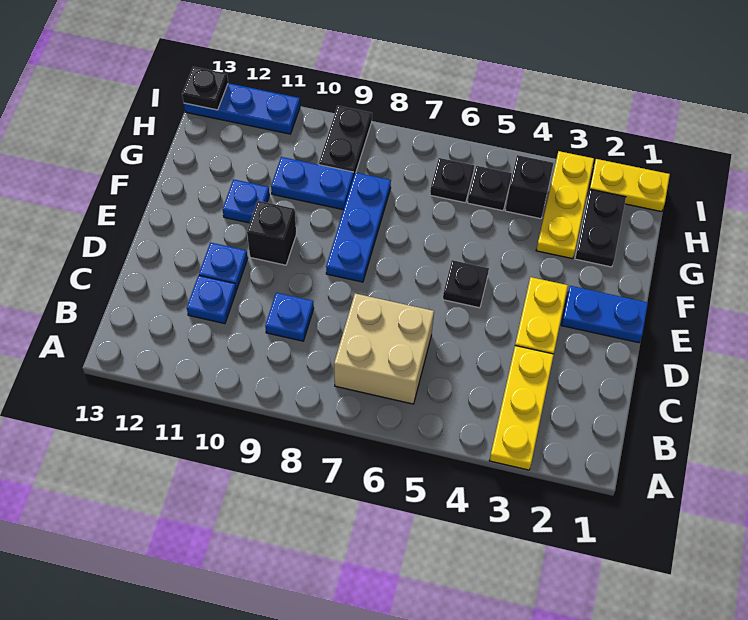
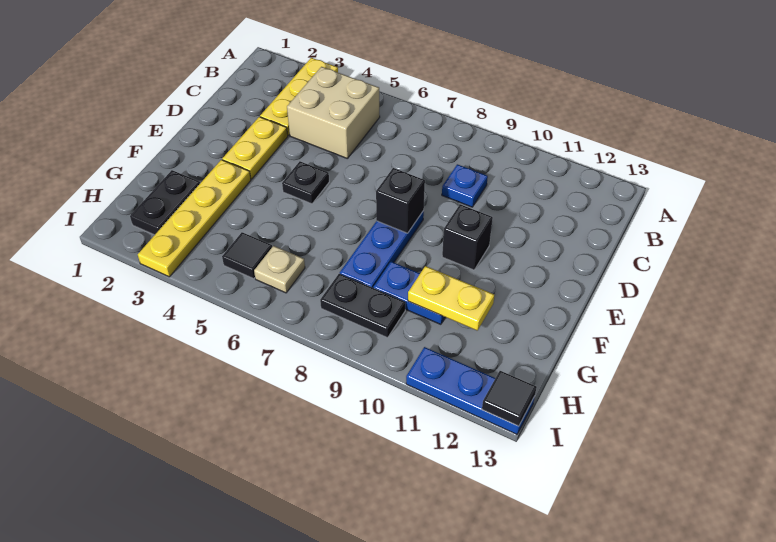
tan brick B6:C7 level 1 -> tan brick B4:C5 level 1
blue plate C11 level 1 -> none
blue plate D11 level 1 -> none
blue plate E1:E2 level 1 -> none
blue plate F11 level 1 -> none
yellow plate G3:I3 level 1 -> yellow plate F3:I3 level 1
black brick H4 level 1 -> black brick E8 level 2
black plate H5 level 1 -> black tile H5 level 1
black plate H6 level 1 -> tan plate H6 level 1
black plate H9:I9 level 1 -> black plate H8:H9 level 1
yellow plate I1:I2 level 1 -> yellow plate G10:G11 level 2
black plate I13 level 2 -> black tile I13 level 2

